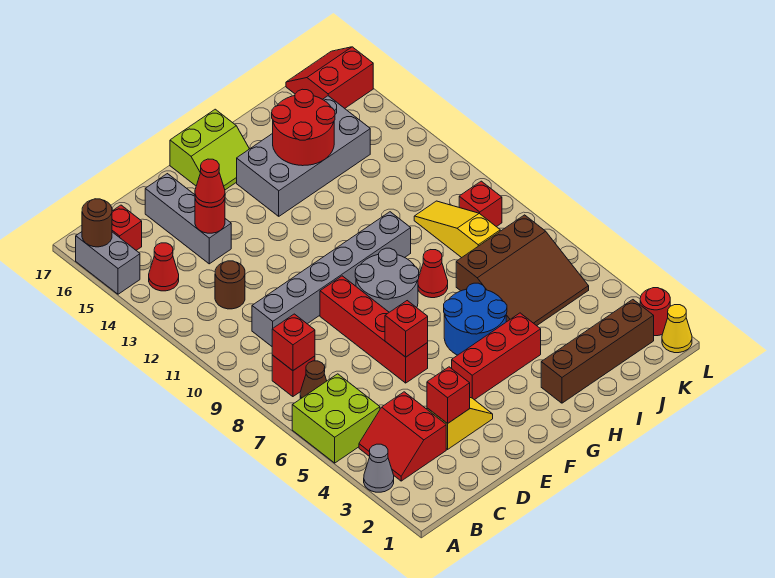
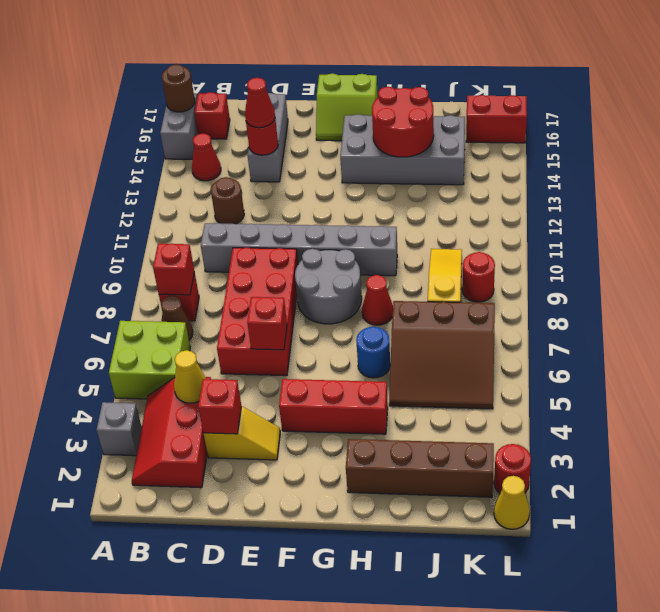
grey cone A3 level 1 -> grey brick A3 level 1
red slope B3:C4 level 1 top C -> red slope B2:C4 level 1 top C
none -> yellow cone C4 level 2
red brick E6:E9 level 1 -> red brick D6:E9 level 1
blue round brick G5:H6 level 1 -> blue round brick H6 level 1
red brick K9 level 1 -> red round brick K9 level 1

